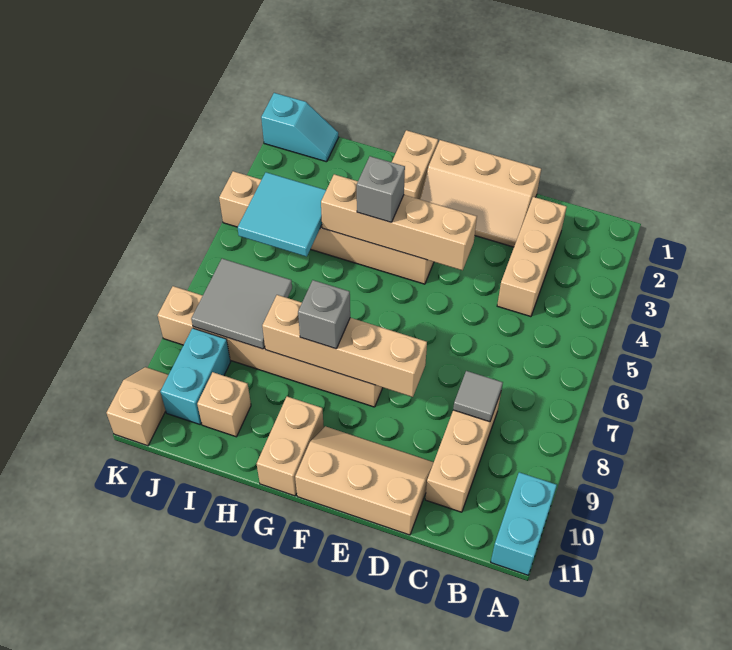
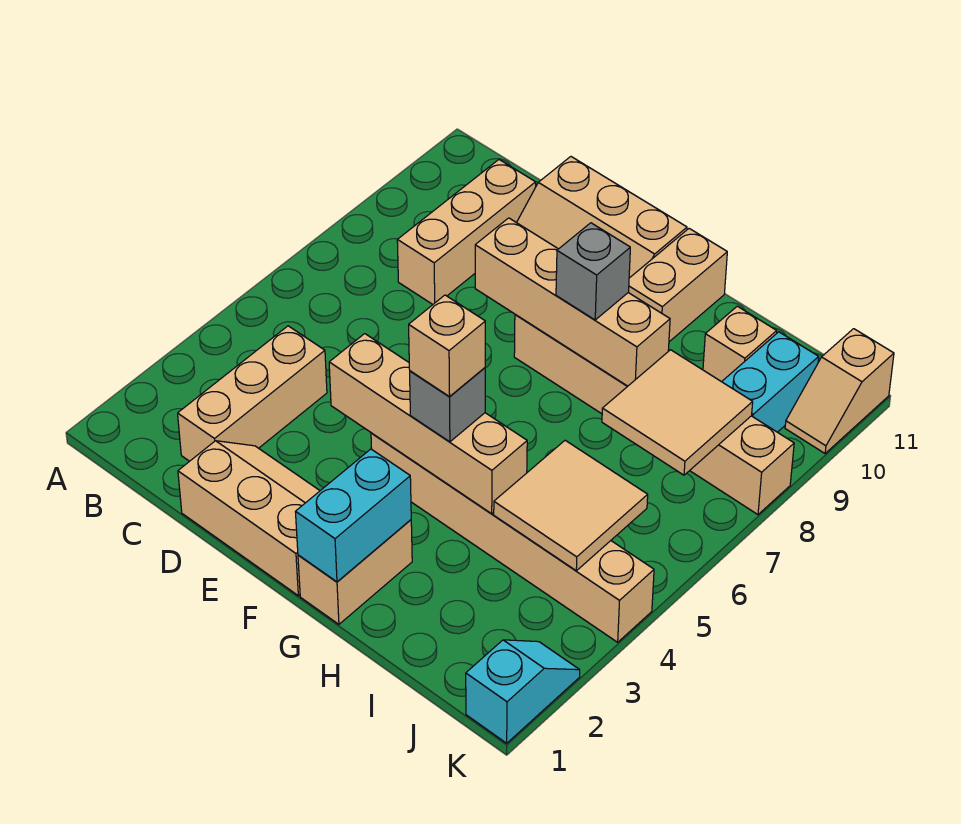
cyan brick A10:A11 level 1 -> cyan brick G1:G2 level 2
grey tile C8 level 2 -> none
none -> tan brick G4 level 4
cyan tile I4:J5 level 2 -> tan tile I4:J5 level 2
grey tile I7:J8 level 2 -> tan tile I7:J8 level 2
cyan slope J1:K1 level 1 top K -> cyan slope K1:K2 level 1 top 1

